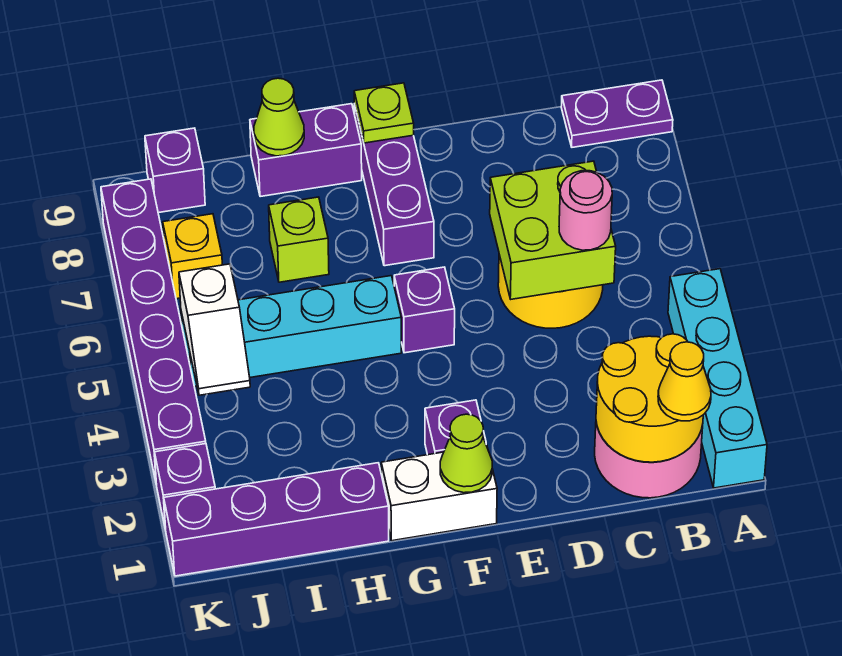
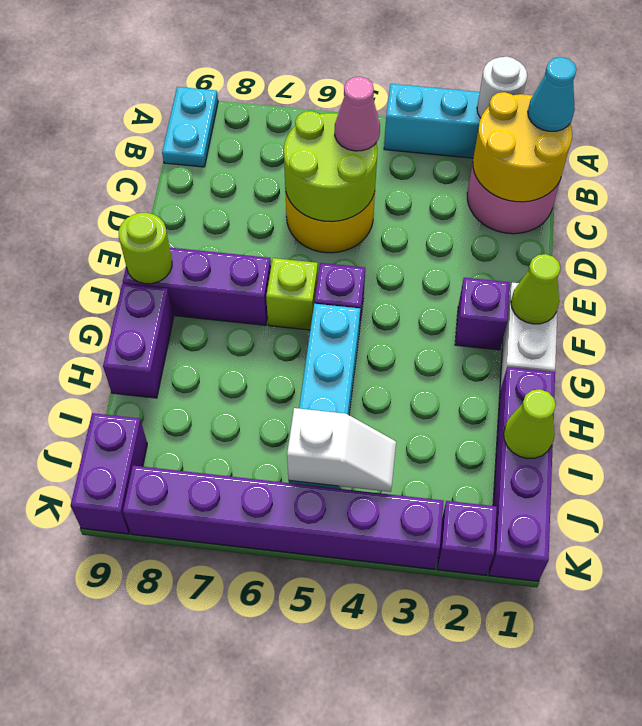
none -> white round brick A2 level 2
purple plate A9:B9 level 1 -> cyan plate A9:B9 level 1
yellow cone B1 level 3 -> cyan cone B1 level 3
lime brick C5:D6 level 2 -> lime round brick C5:D6 level 2
pink round brick C5 level 3 -> pink cone C5 level 3
lime plate F9 level 2 -> lime round brick F9 level 2
lime brick H7 level 1 -> lime brick F6 level 1
lime cone H9 level 2 -> lime cone I1 level 2
yellow brick J7 level 1 -> none
purple brick J9 level 1 -> purple brick J9:K9 level 1

